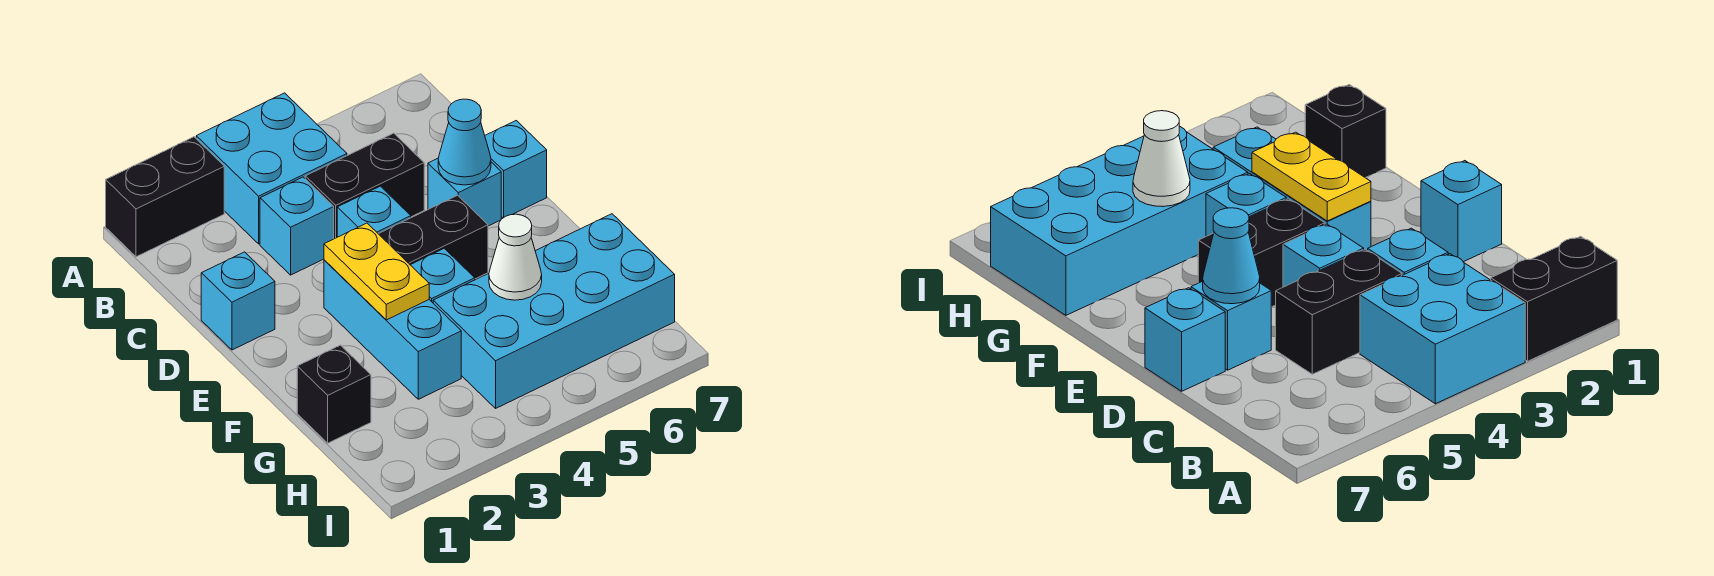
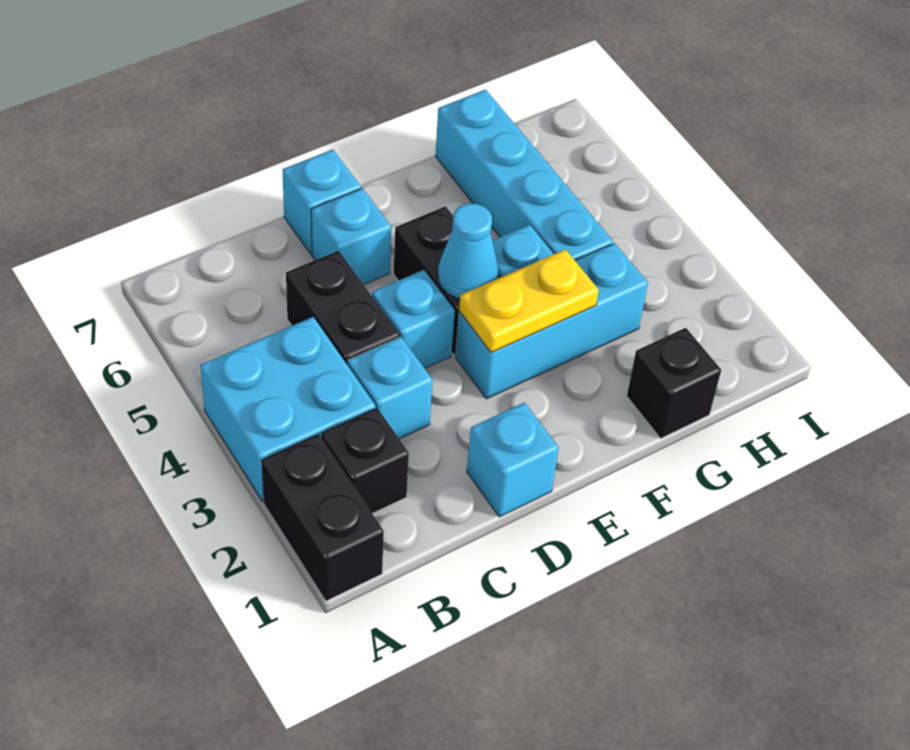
none -> black brick B2 level 1
cyan cone D6 level 2 -> cyan cone E4 level 2
cyan brick G4:H7 level 1 -> cyan brick G4:G7 level 1
white cone G5 level 2 -> none

